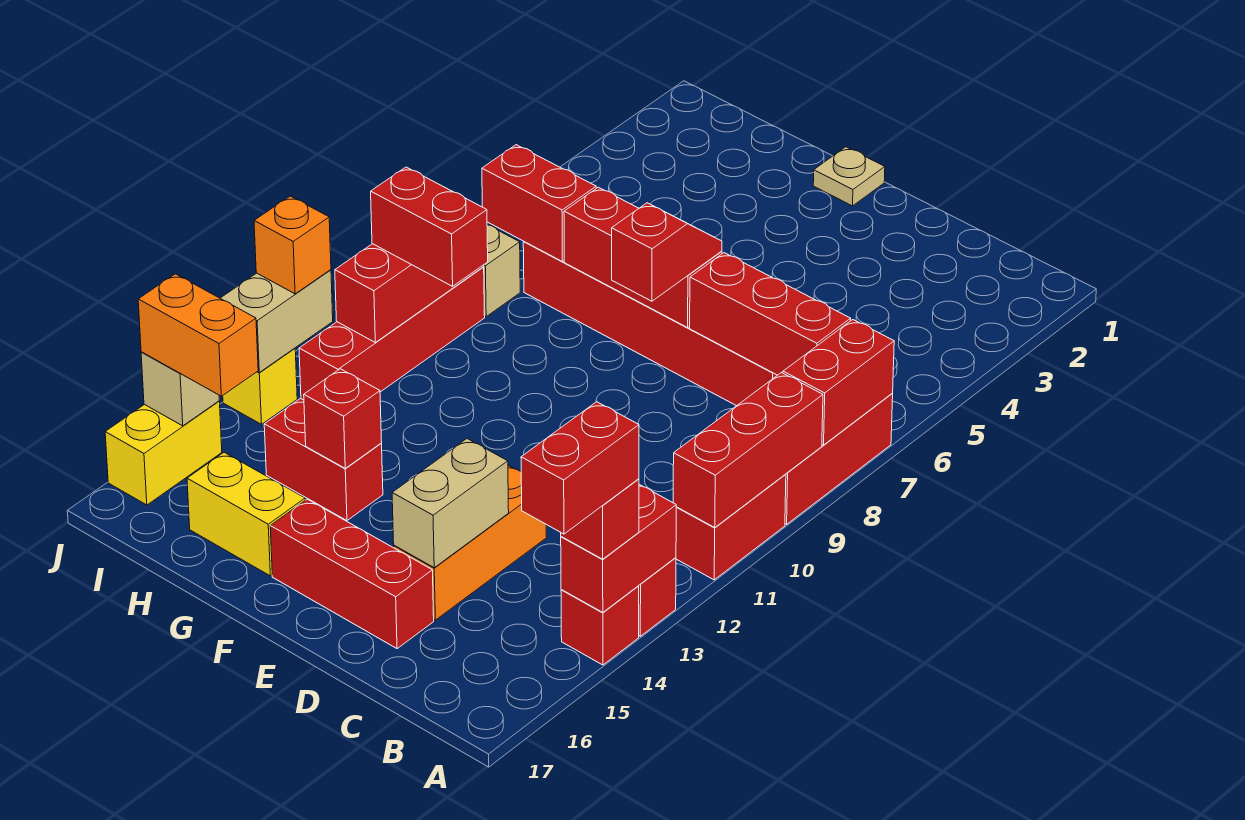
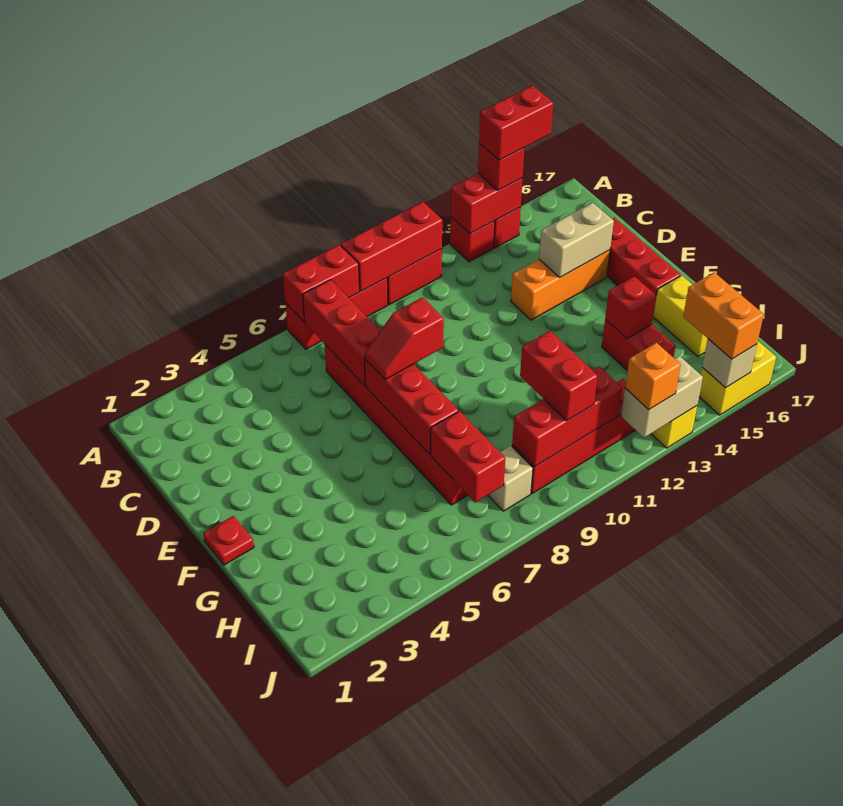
tan plate F1 level 1 -> red plate F1 level 1

